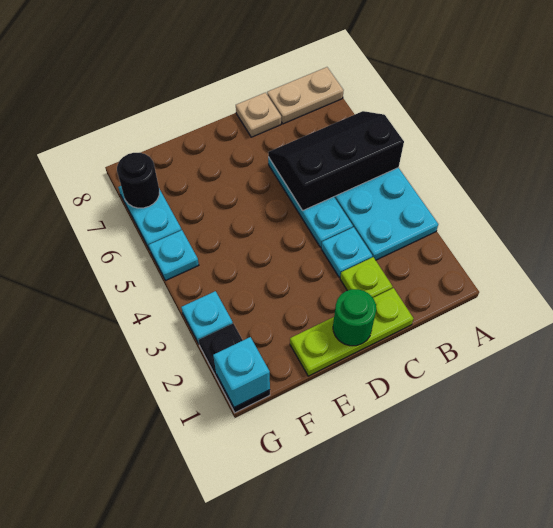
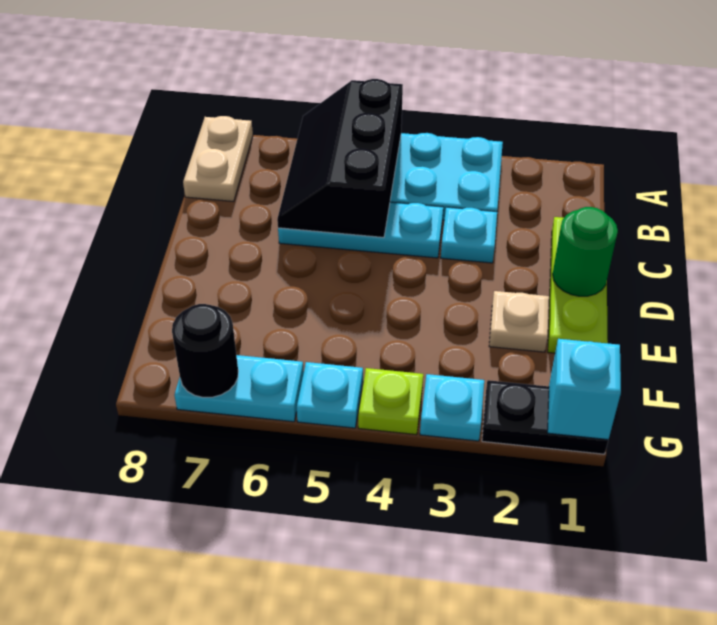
lime plate C2 level 1 -> lime plate G4 level 1
tan plate C8 level 1 -> tan plate E2 level 1

